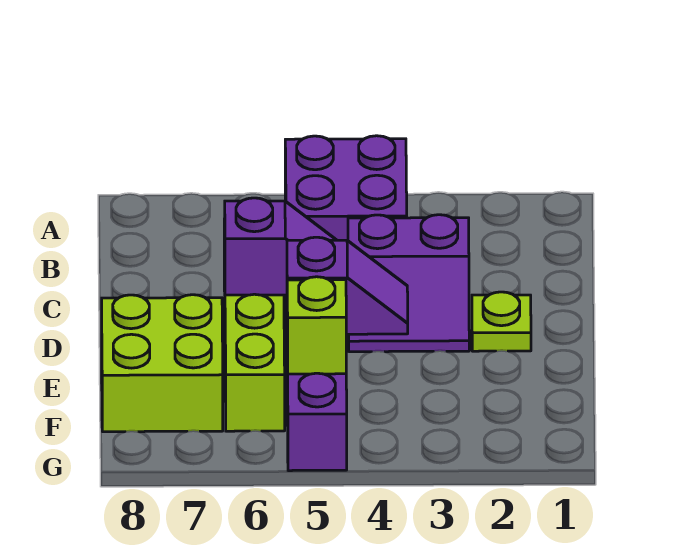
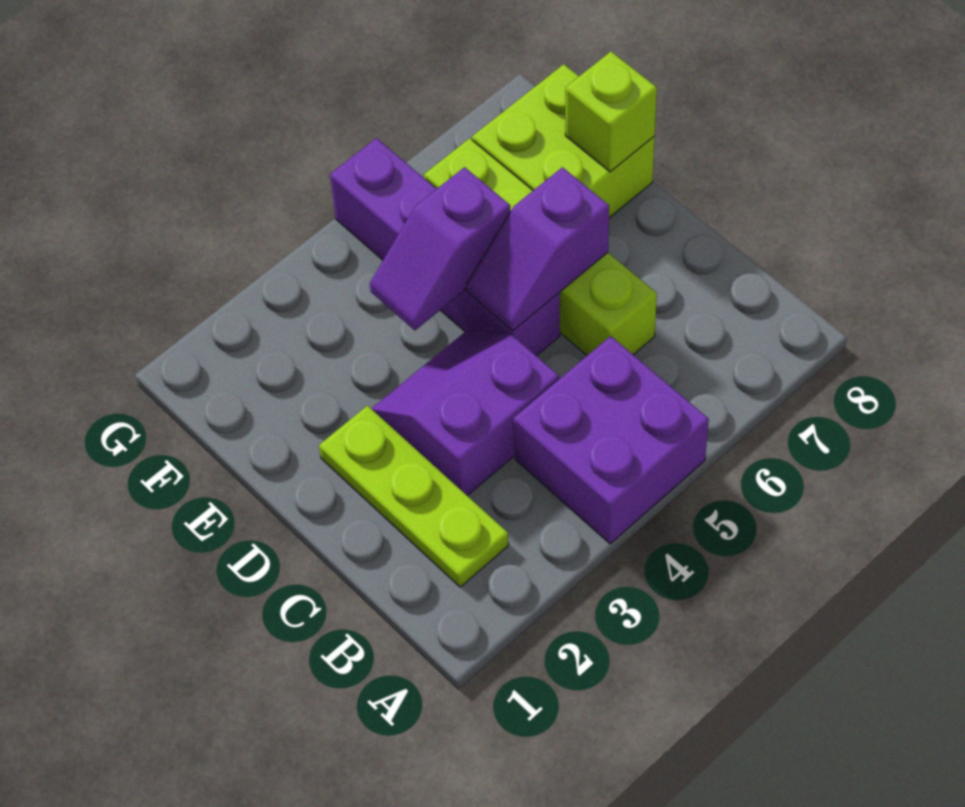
lime plate D2 level 1 -> lime plate B2:D2 level 1
lime brick F5 level 2 -> lime brick E8 level 2

